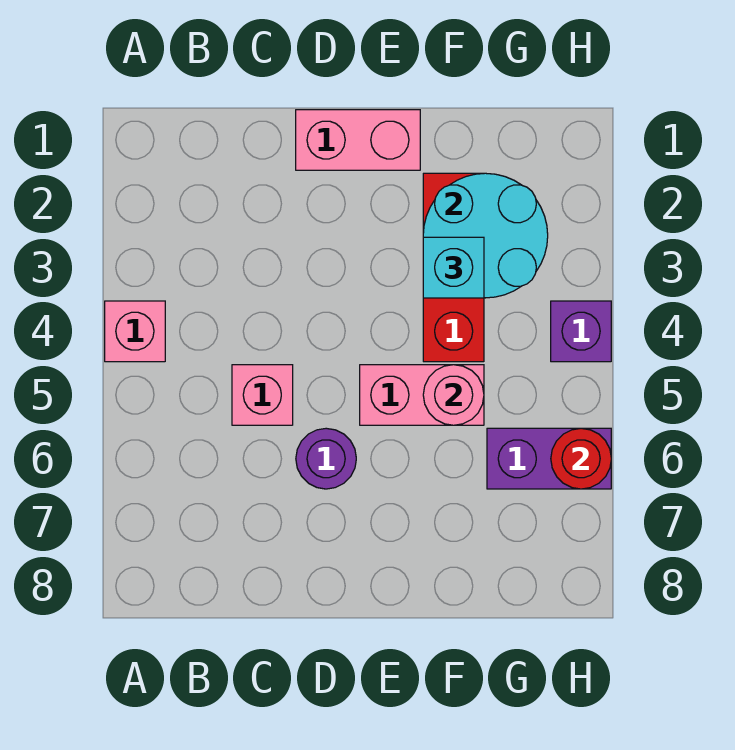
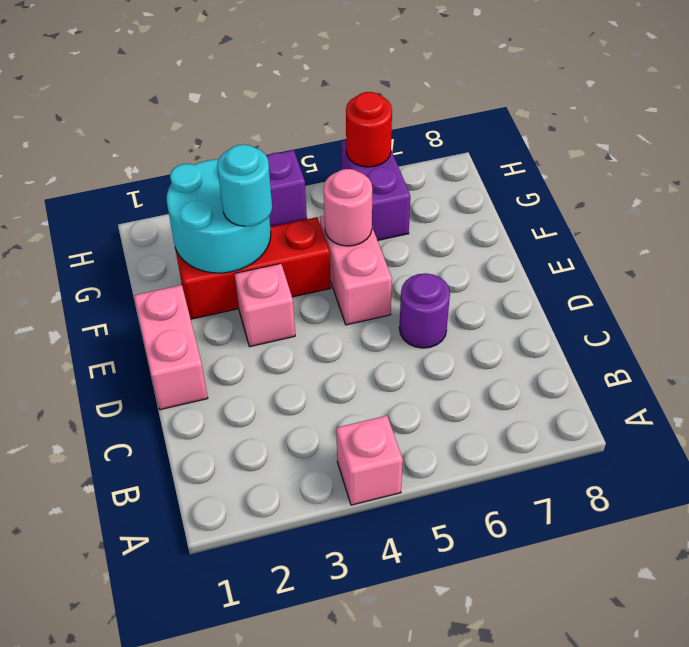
pink brick C5 level 1 -> pink brick E3 level 1
cyan brick F3 level 3 -> cyan round brick F3 level 3

